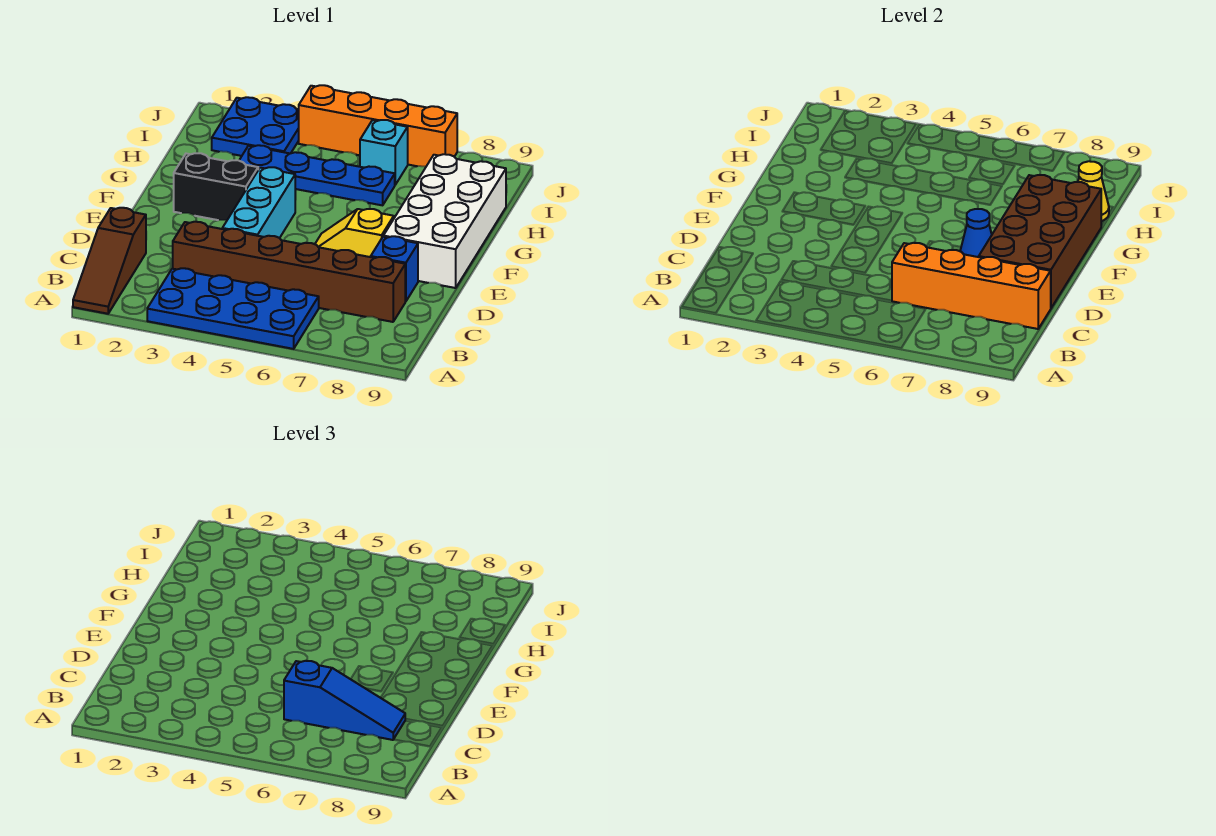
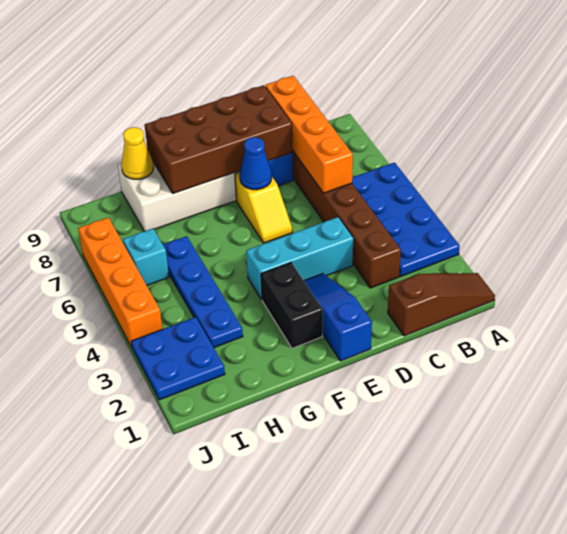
blue slope C6:C8 level 3 top 6 -> blue slope E1:E3 level 1 top 1

